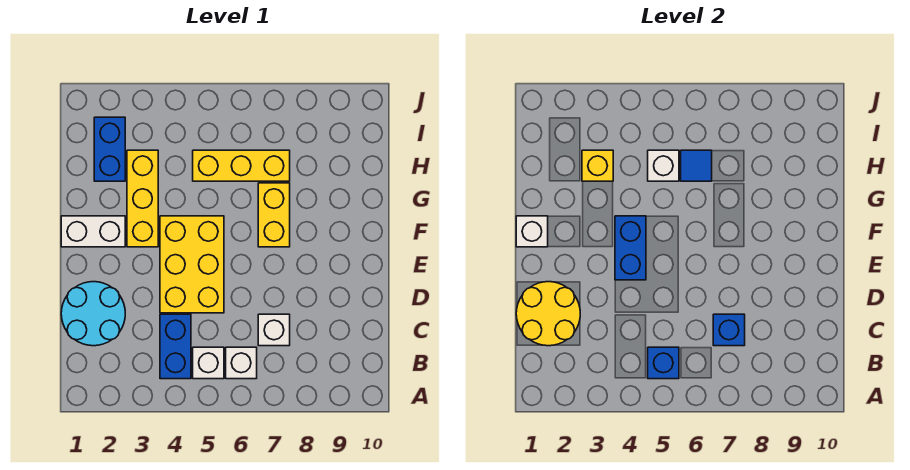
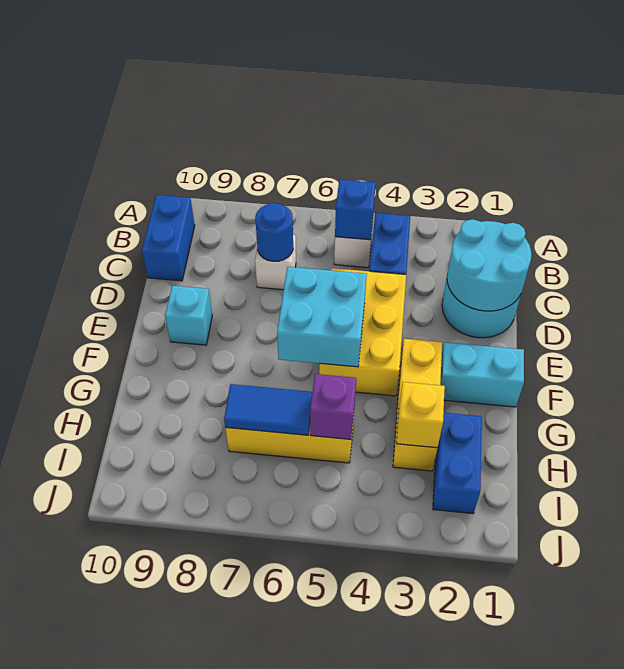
white brick B6 level 1 -> none
yellow round brick C1:D2 level 2 -> cyan round brick C1:D2 level 2
blue brick C7 level 2 -> blue round brick C7 level 2
blue brick E4:F4 level 2 -> blue brick B10:C10 level 1
none -> cyan brick E5:F6 level 2
none -> cyan brick E9 level 1
white brick F1:F2 level 1 -> cyan brick F1:F2 level 1
white brick F1 level 2 -> none
yellow brick F7:G7 level 1 -> none
white brick H5 level 2 -> purple brick H5 level 2
blue tile H6 level 2 -> blue tile H6:H7 level 2

